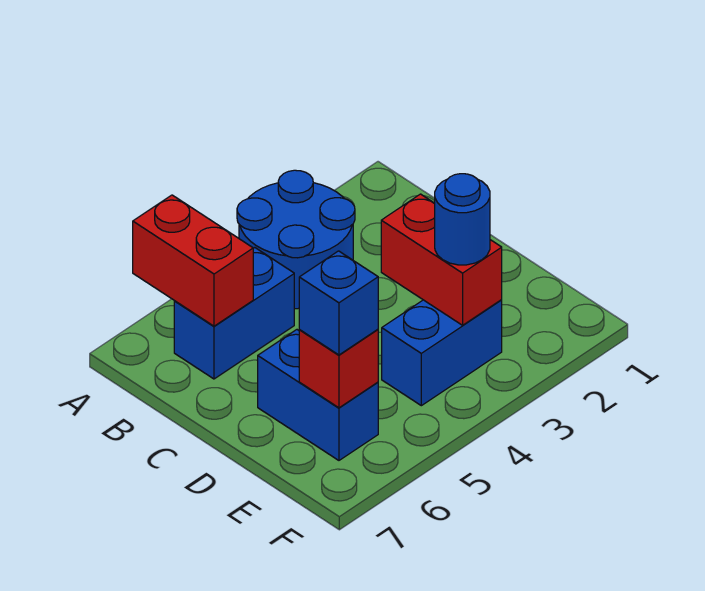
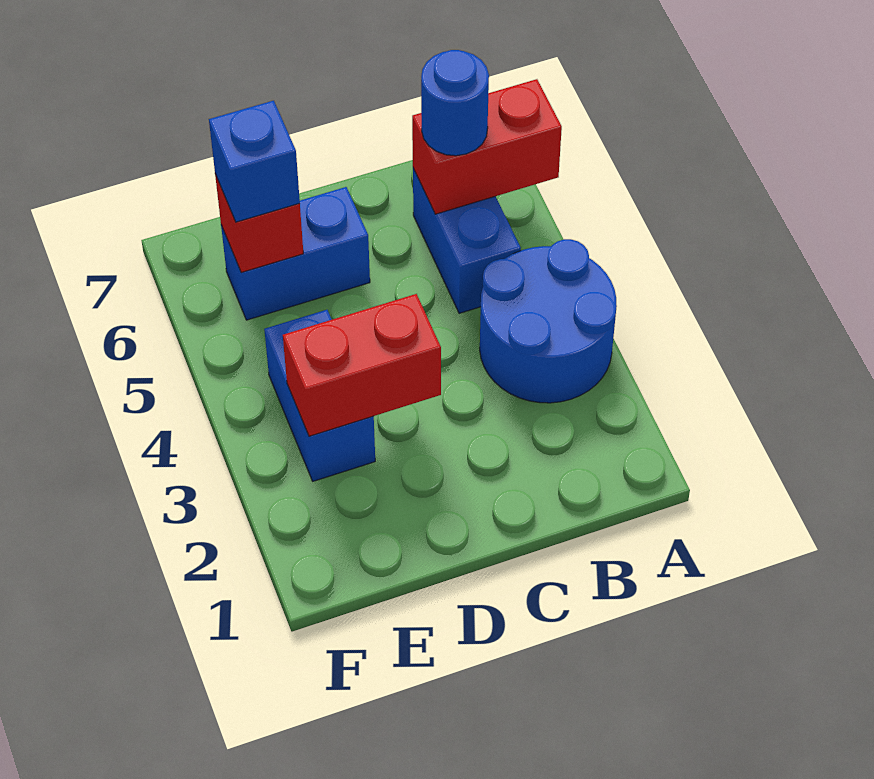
blue round brick E3 level 3 -> blue round brick B6 level 3

